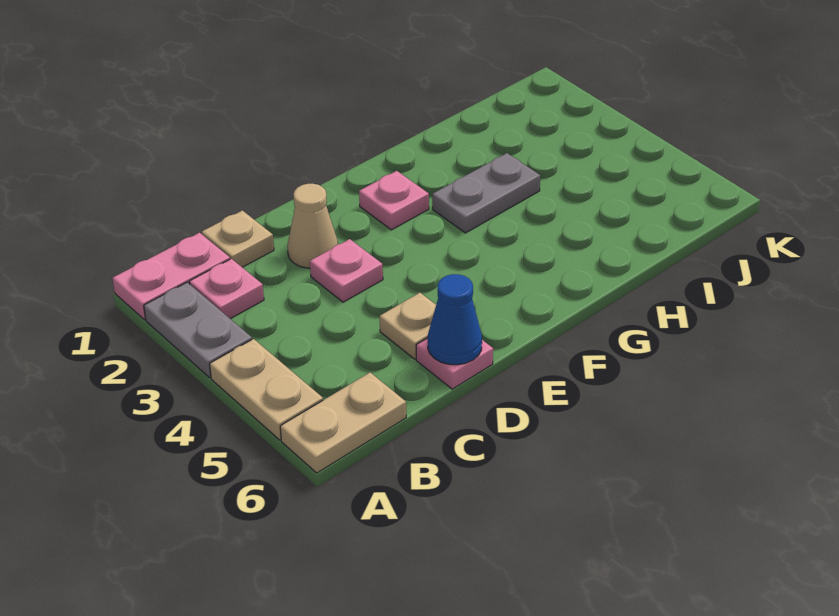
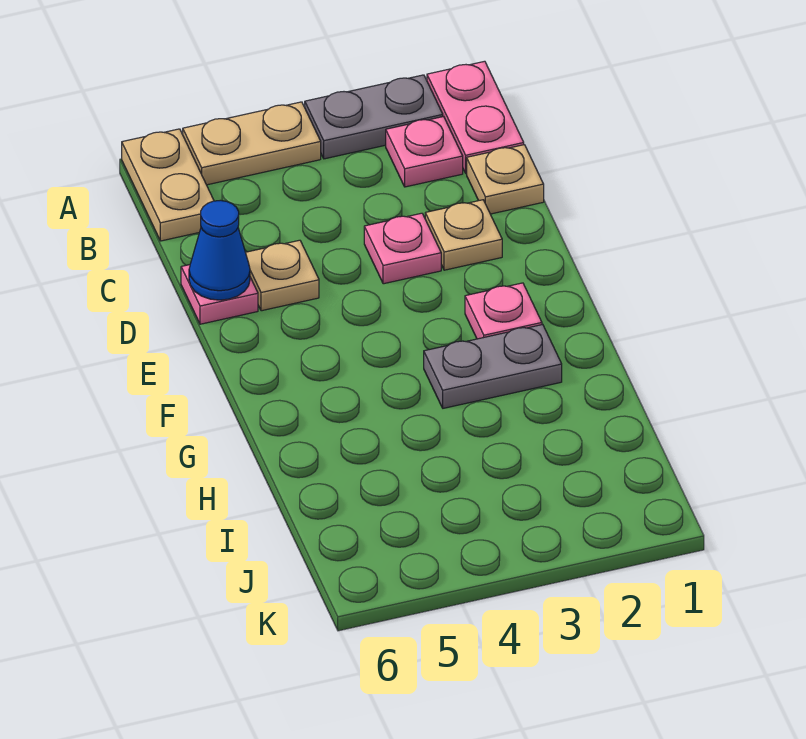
tan cone D2 level 1 -> tan plate D2 level 1
grey plate G3:H3 level 1 -> grey plate G2:G3 level 1

